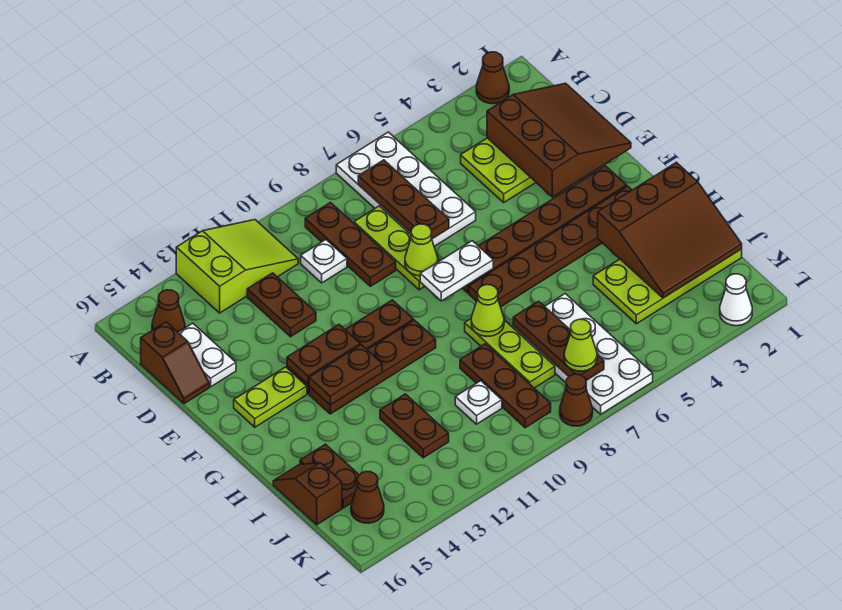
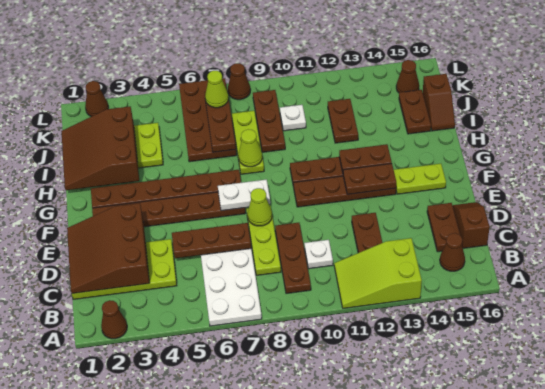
brown plate B7:D7 level 2 -> brown plate D5:D7 level 2
white plate C15:D15 level 1 -> brown plate C15:D15 level 1
brown slope H1:J3 level 2 top H -> brown slope H1:J3 level 2 top 3
white plate I6:L7 level 1 -> brown plate I6:L7 level 1
white cone L2 level 1 -> brown cone L2 level 1

